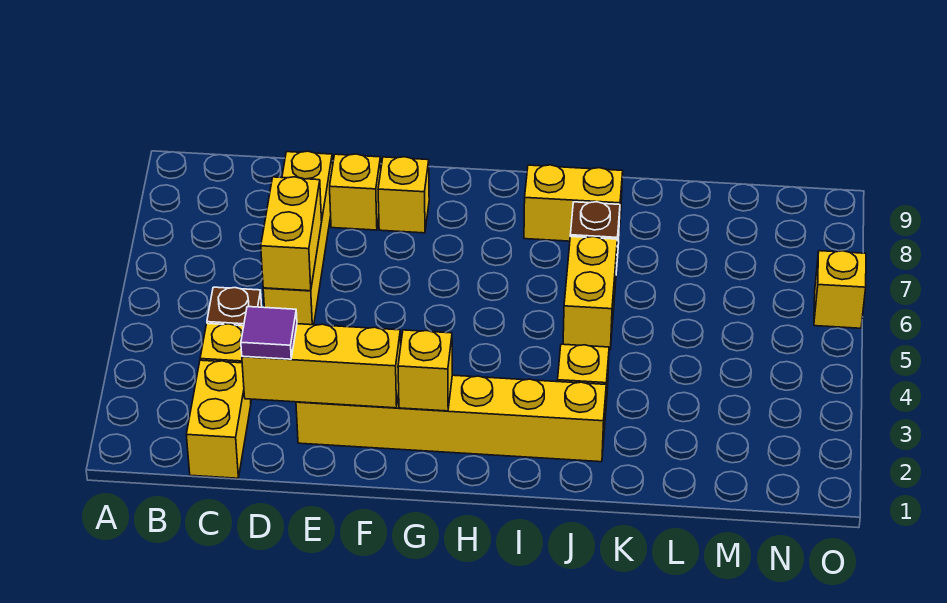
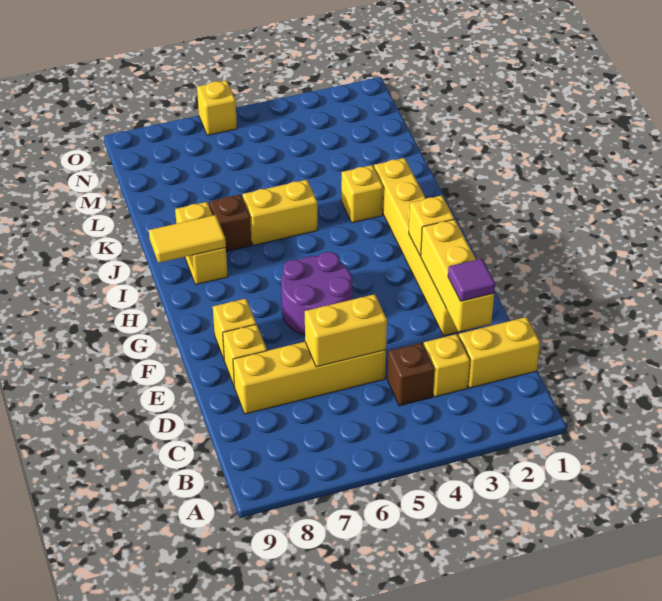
none -> purple round brick F5:G6 level 1
none -> yellow tile I8:I9 level 2

